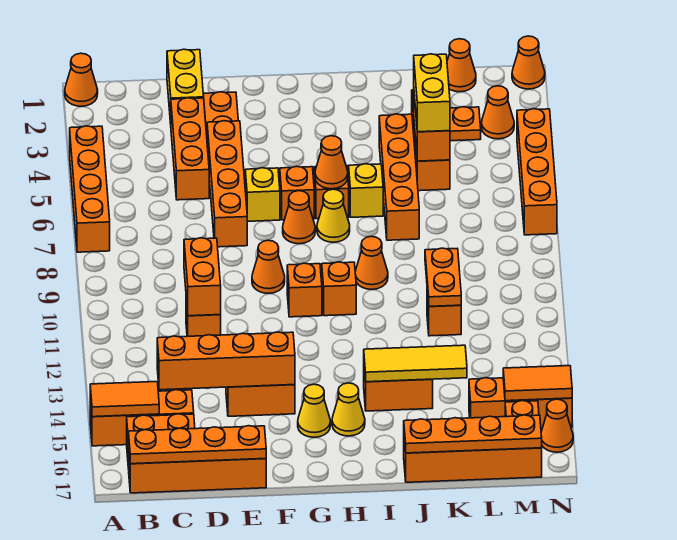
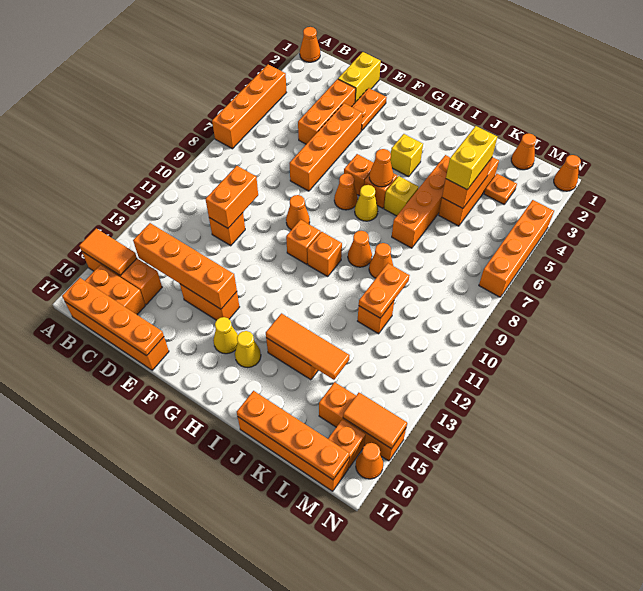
yellow brick F6 level 1 -> yellow brick H4 level 1
yellow tile I14:K14 level 2 -> orange tile I14:K14 level 2
orange cone M3 level 1 -> orange cone J9 level 1

